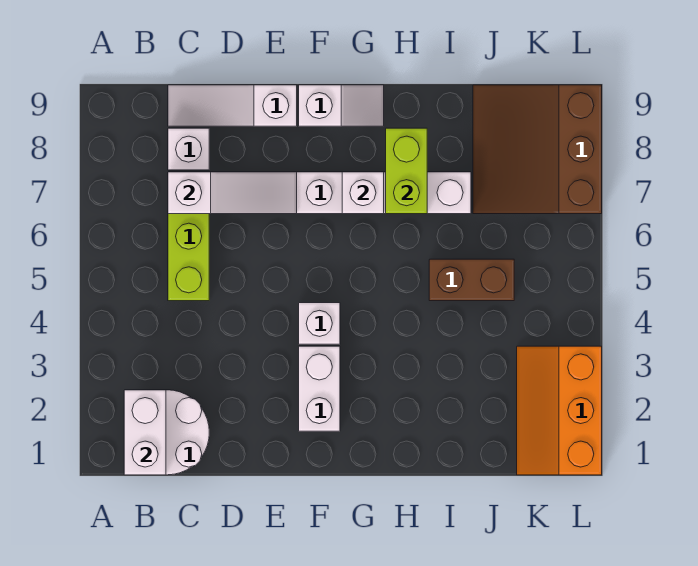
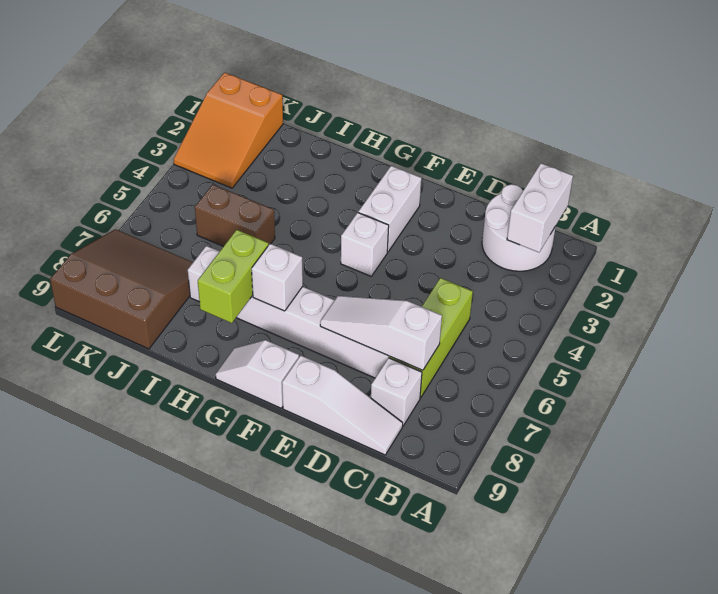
brown slope J7:L9 level 1 top L -> brown slope J7:L9 level 1 top 9
orange slope K1:L3 level 1 top L -> orange slope K1:L3 level 1 top 1

